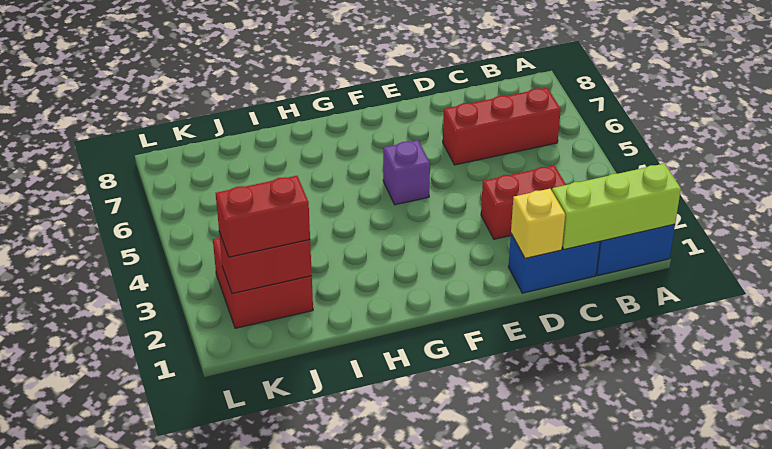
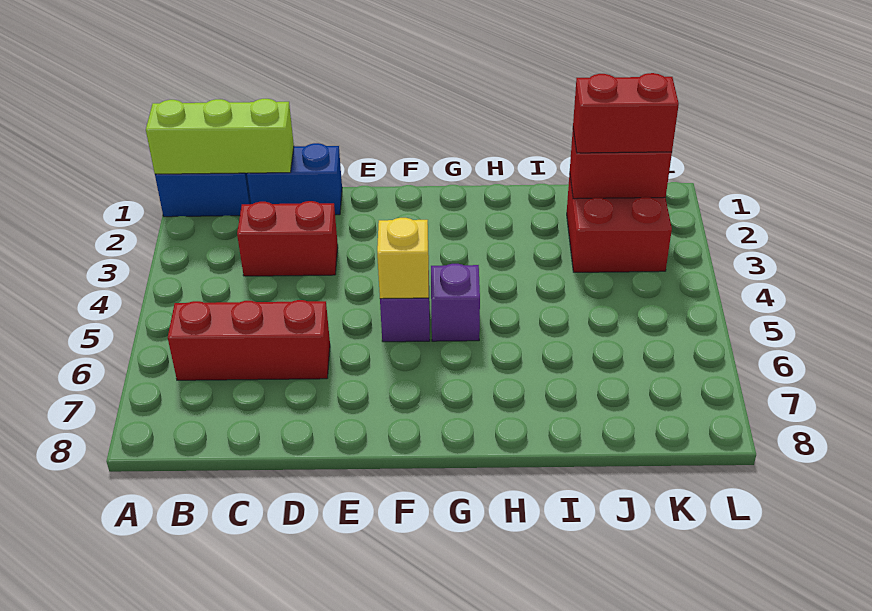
yellow brick D1 level 2 -> yellow brick F5 level 2
none -> purple brick G5 level 1

